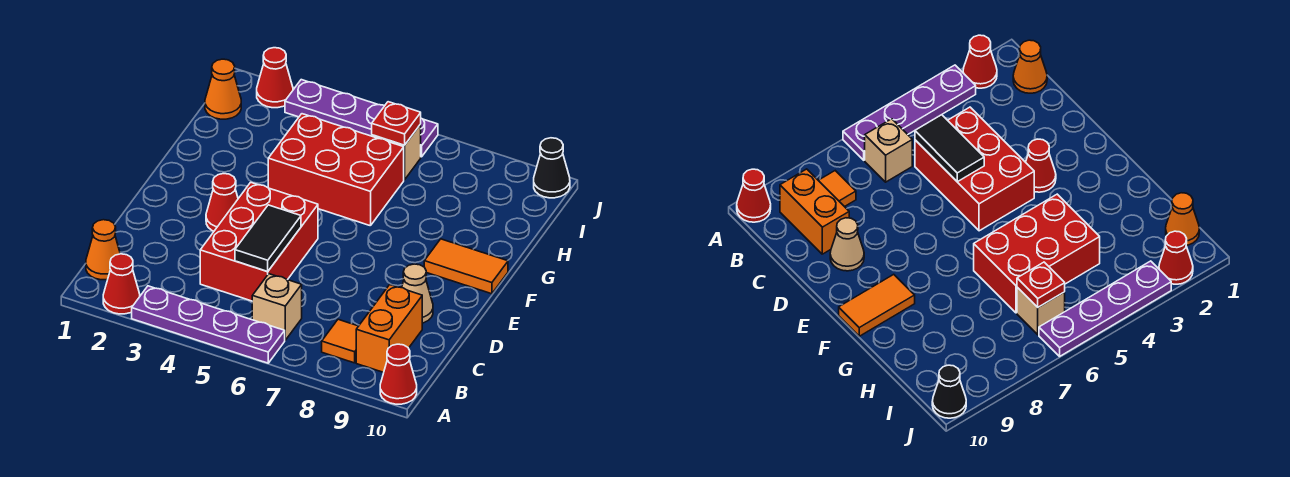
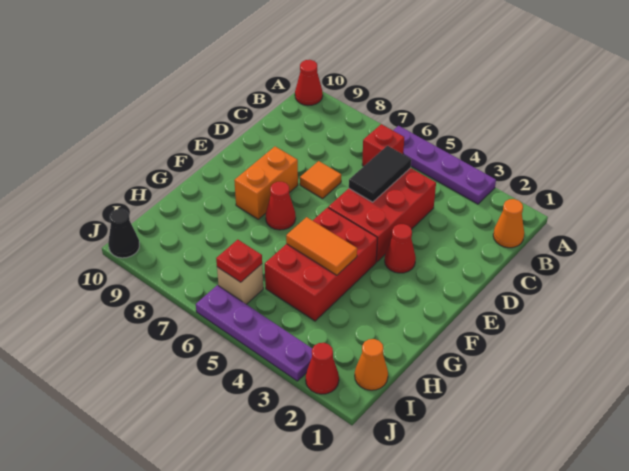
red cone A2 level 1 -> red cone F7 level 1
tan brick B6 level 1 -> red brick B6 level 1
orange tile B8 level 1 -> orange tile D7 level 1
orange brick B9:C9 level 1 -> orange brick E8:F8 level 1
tan cone D9 level 1 -> none
orange tile F9:F10 level 1 -> orange tile G4:G5 level 2
red brick G4:H6 level 1 -> red brick F4:H5 level 1

